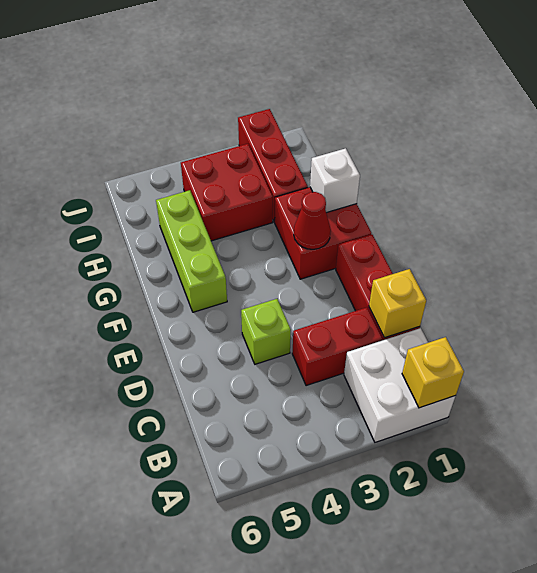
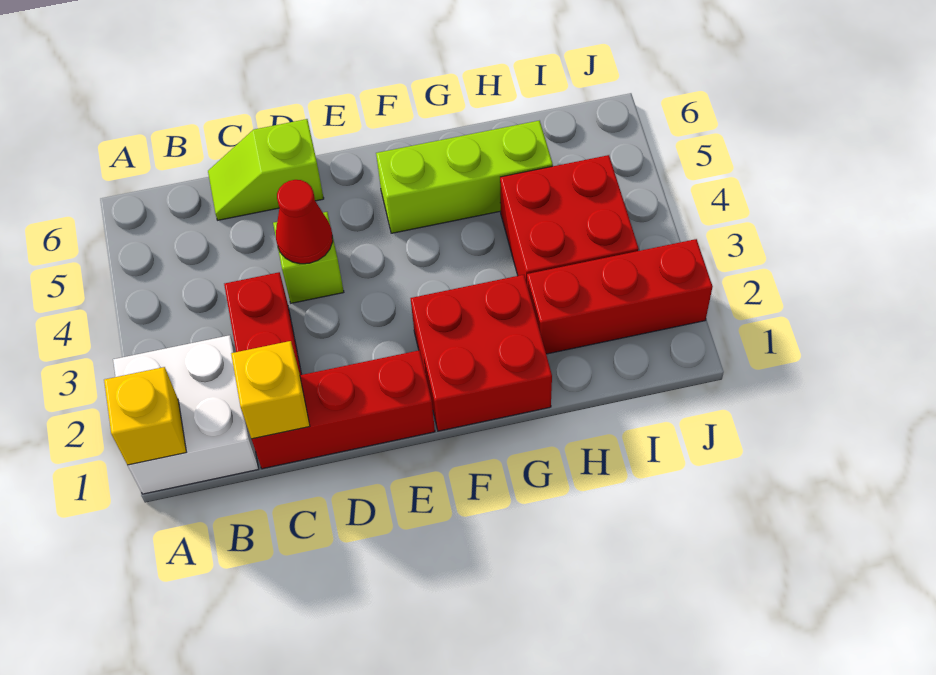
none -> lime slope C6:D6 level 1 top D
red cone F2 level 2 -> red cone D4 level 2
white brick G1 level 2 -> none

